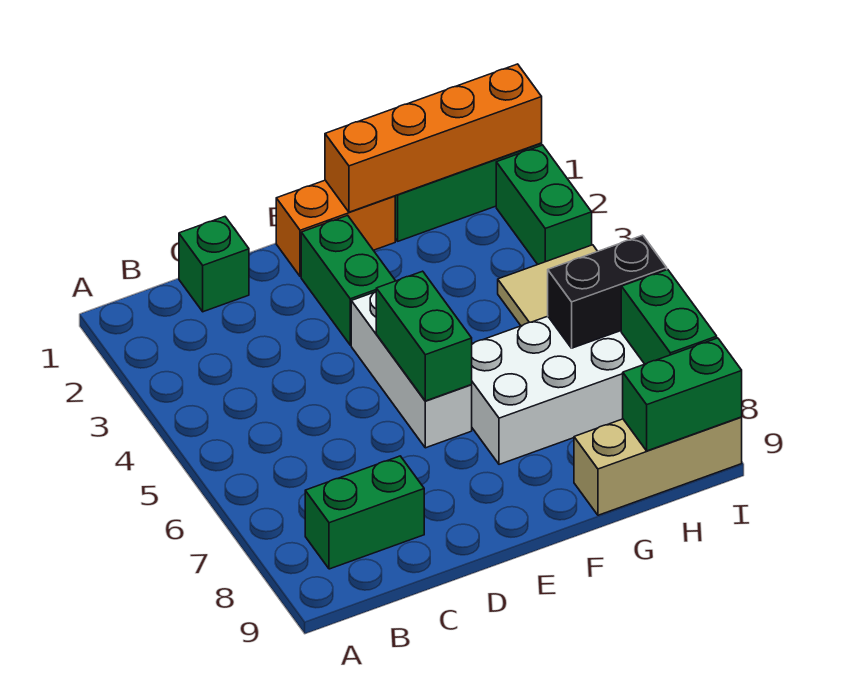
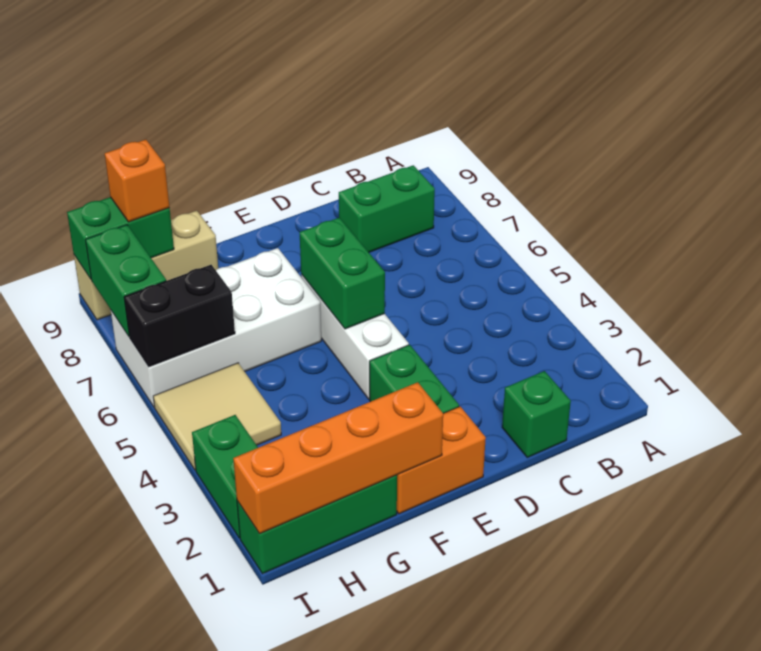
none -> orange brick H9 level 3

